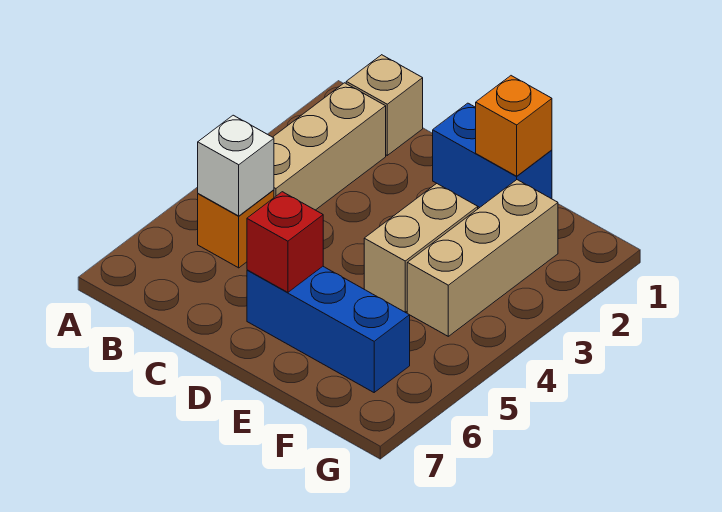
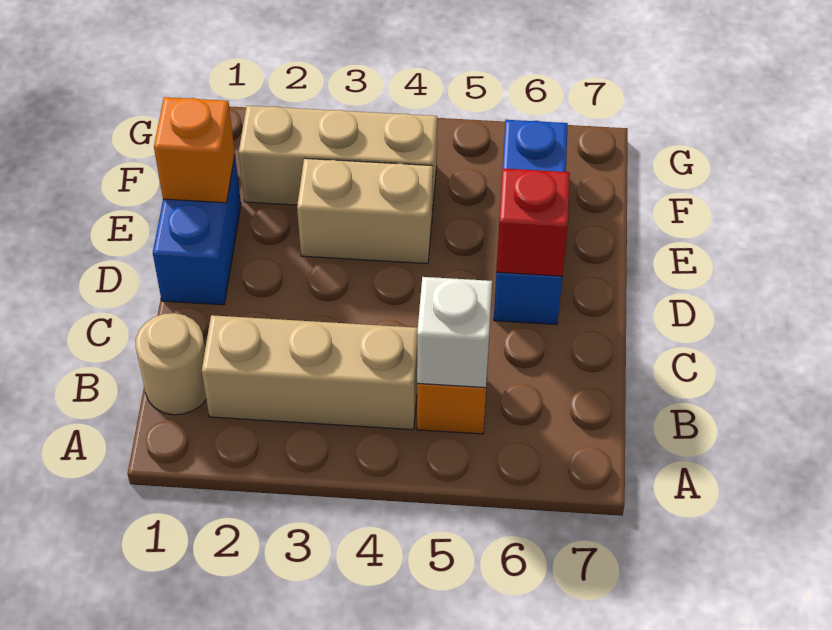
tan brick B1 level 1 -> tan round brick B1 level 1

